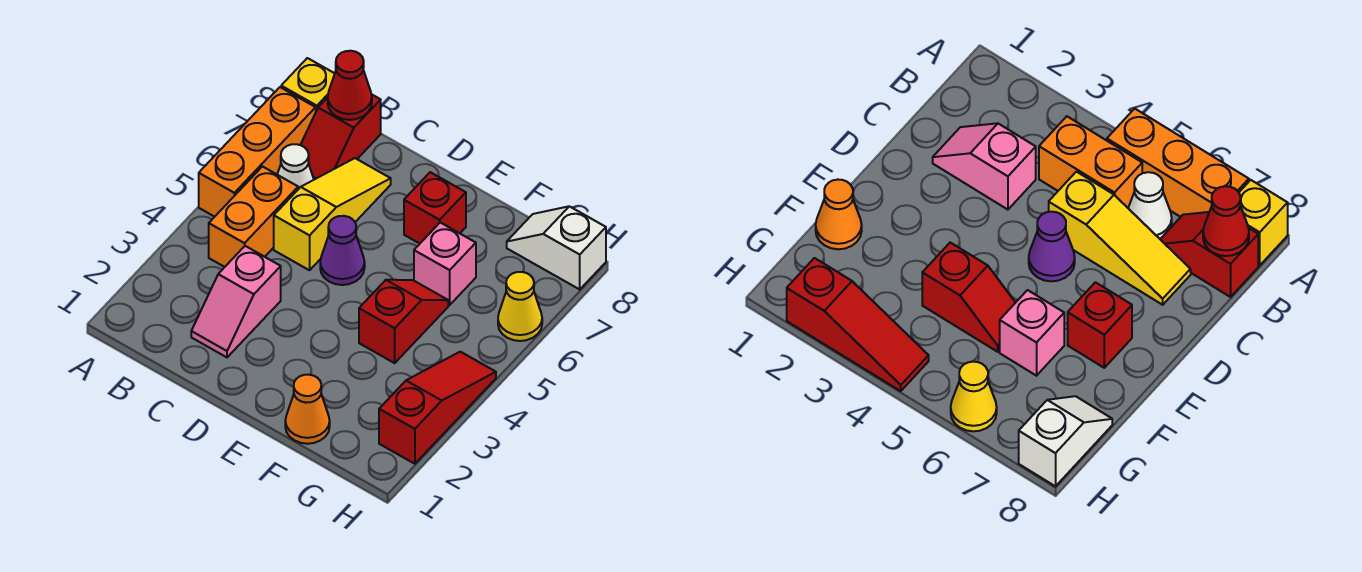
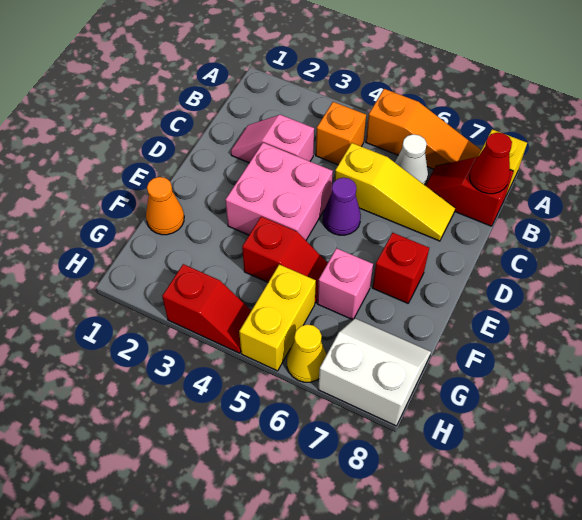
orange brick A5:A7 level 1 -> orange slope A5:A7 level 1 top 5
orange brick B4:B5 level 1 -> orange brick B4 level 1
none -> pink brick D3:E4 level 1
none -> yellow brick G5:H5 level 1
white slope G8:H8 level 1 top H -> white slope G7:H8 level 1 top H
red slope H2:H4 level 1 top 2 -> red slope H3:H4 level 1 top 3

